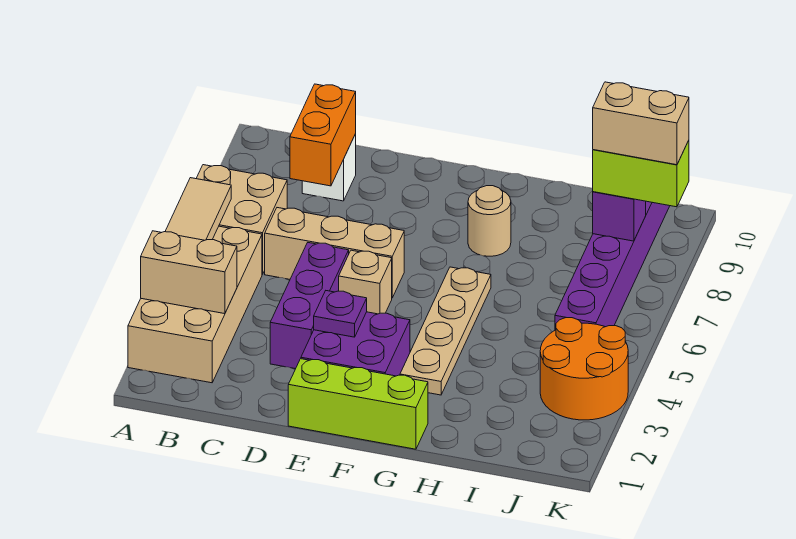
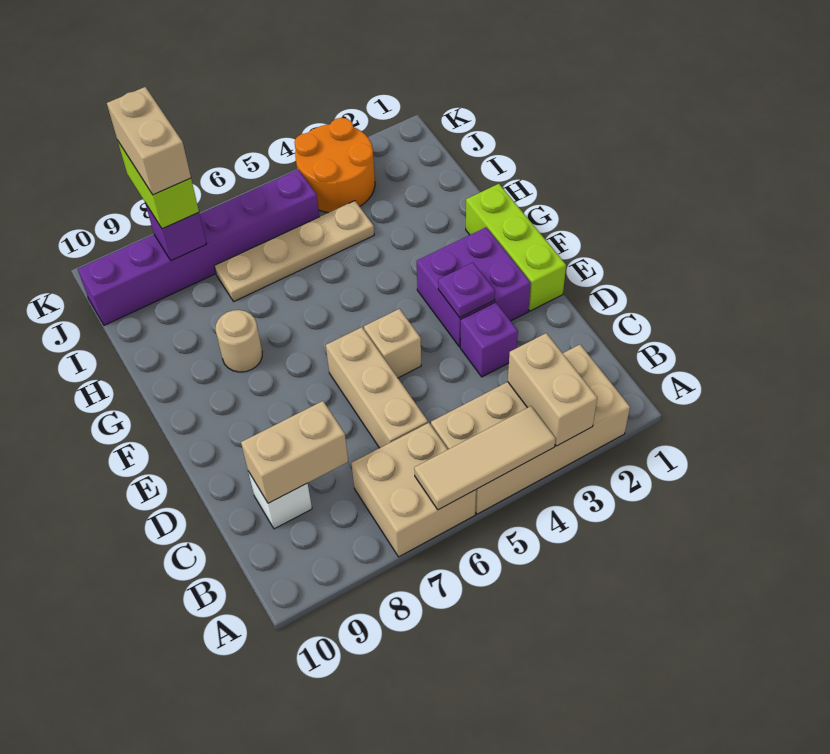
orange brick C8:C9 level 2 -> tan brick C8:C9 level 2
purple brick D3:D5 level 1 -> purple brick D3 level 1
tan plate G3:G6 level 1 -> tan plate I4:I7 level 1

